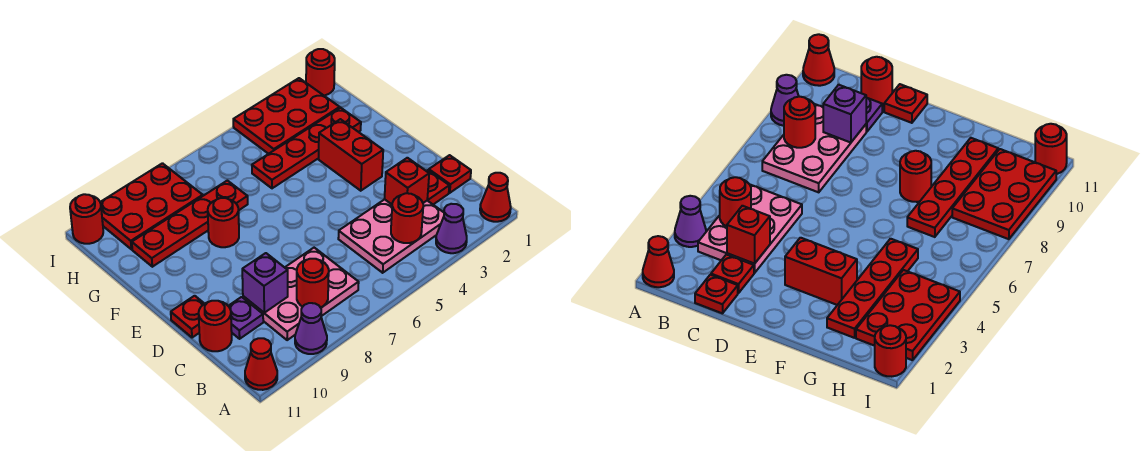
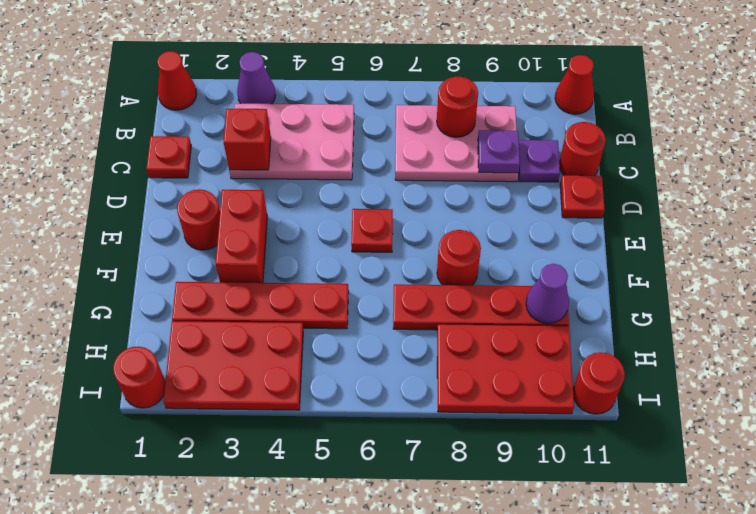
purple cone A9 level 1 -> purple cone G10 level 2
red round brick B4 level 2 -> red round brick E2 level 1
red plate C2 level 1 -> red plate E6 level 1
purple brick C9 level 2 -> purple plate C9 level 2

